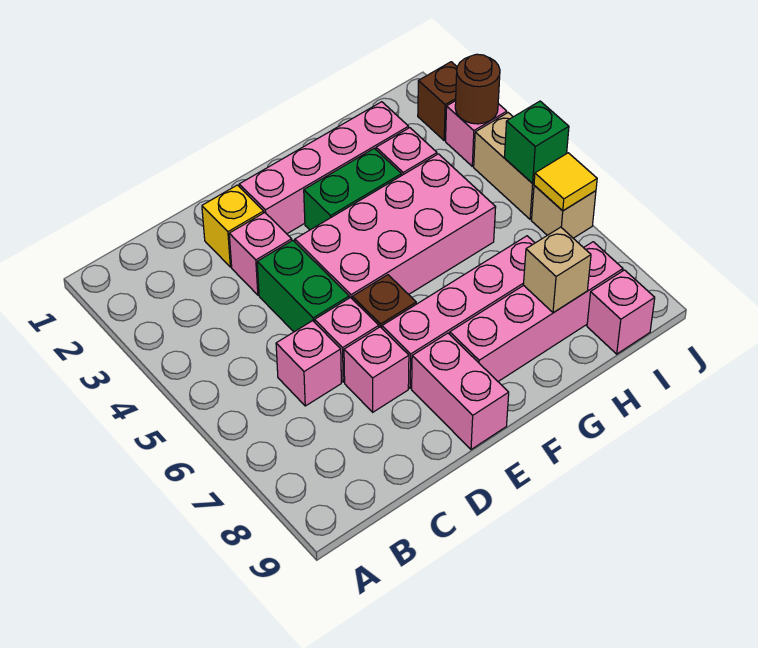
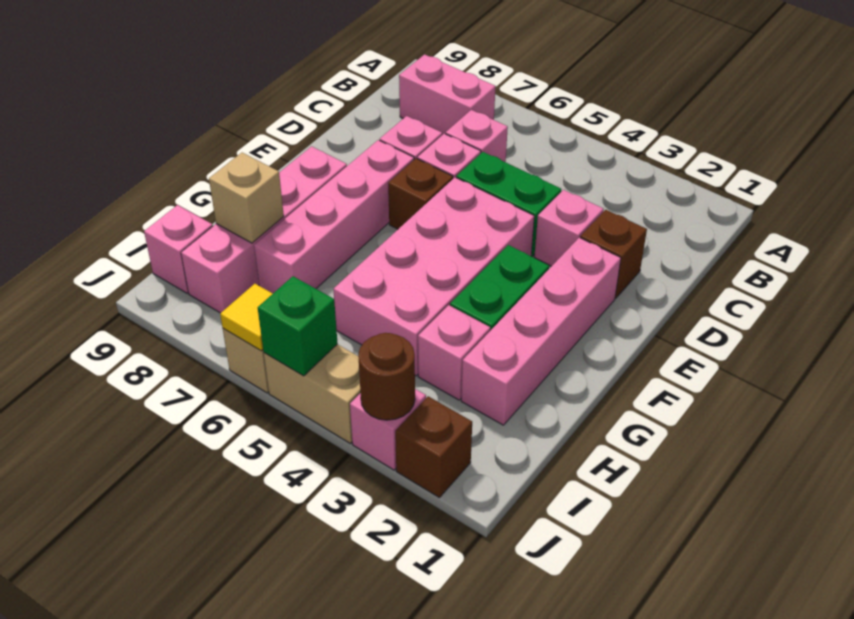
yellow brick D2 level 1 -> brown brick D2 level 1
pink brick E8:E9 level 1 -> pink brick B7:B8 level 1

